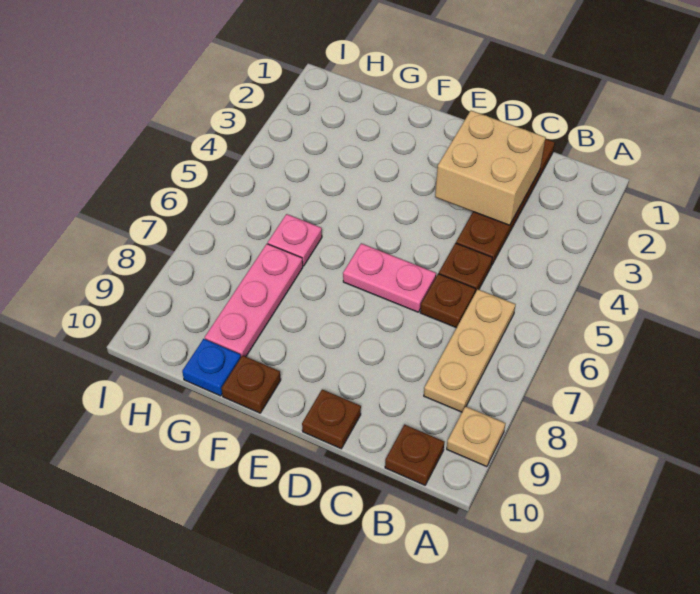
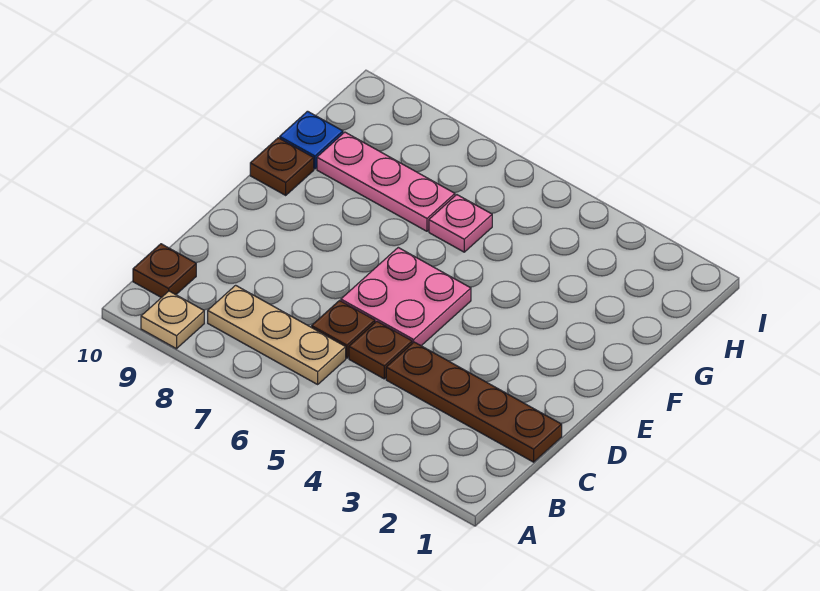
tan brick C2:D3 level 2 -> none
pink plate D6:E6 level 1 -> pink plate D5:E6 level 1
brown plate D10 level 1 -> none

